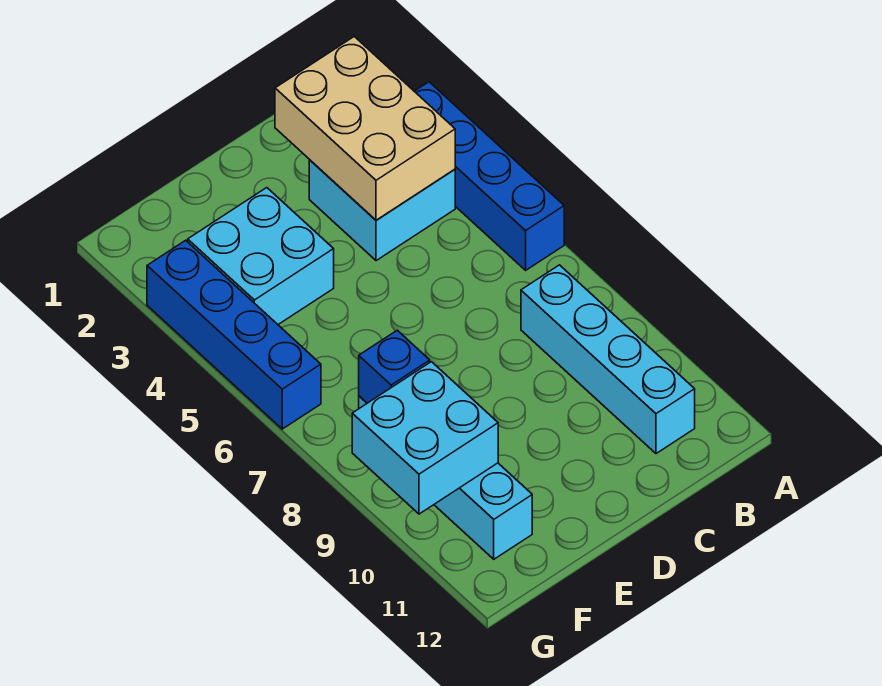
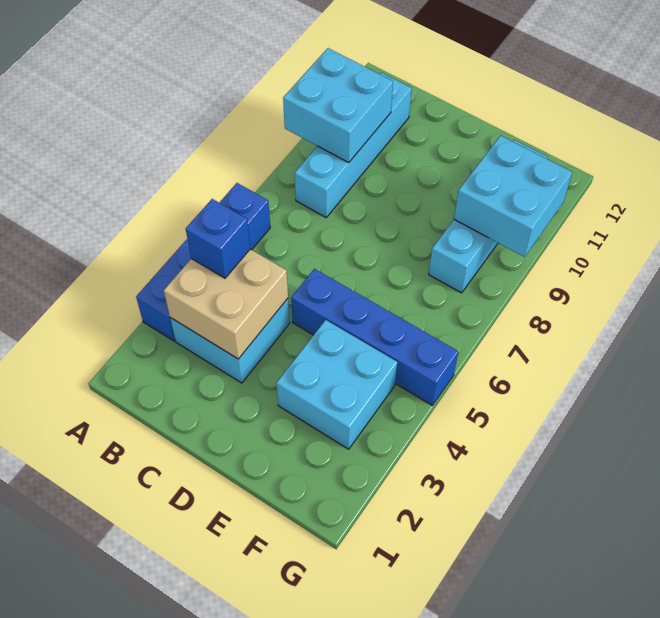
none -> cyan brick A9:B10 level 2
tan brick B2:C4 level 2 -> tan brick B3:C4 level 2
blue brick F8 level 2 -> blue brick B4 level 3
blue brick G3:G6 level 1 -> blue brick D5:G5 level 1

